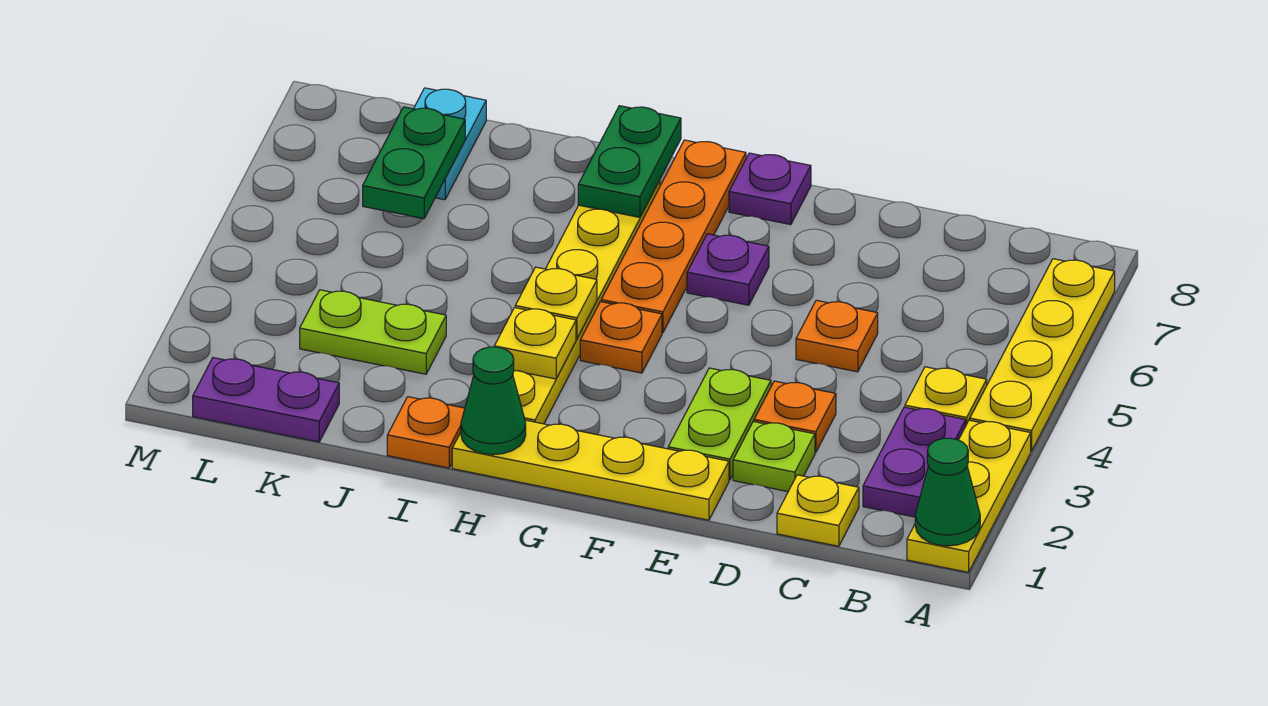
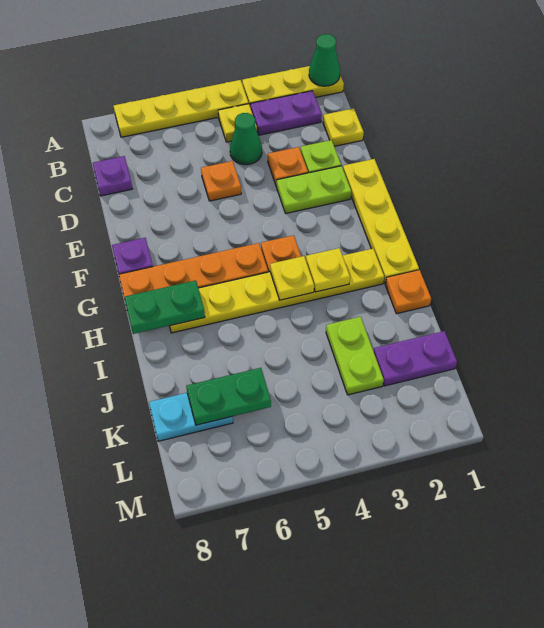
purple plate F6 level 1 -> purple plate C8 level 1
green cone H1 level 2 -> green cone C4 level 1
purple plate K1:L1 level 1 -> purple plate K1:K2 level 1

